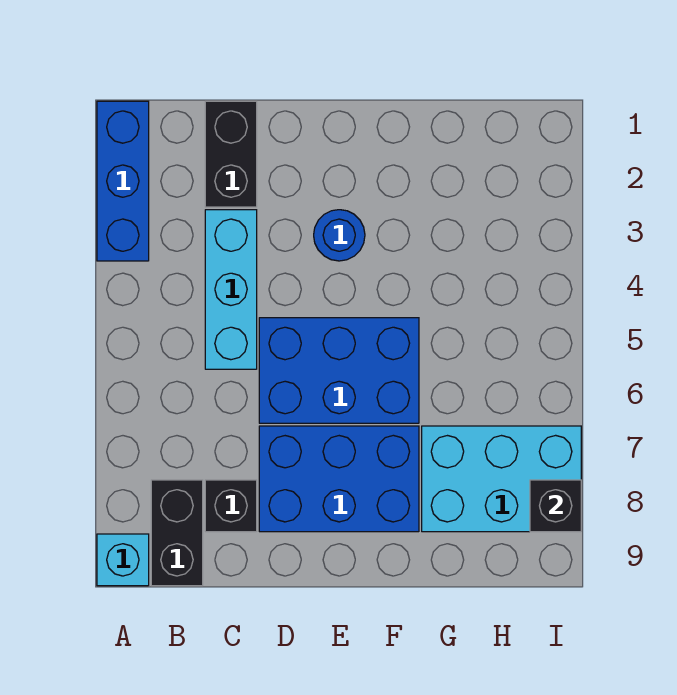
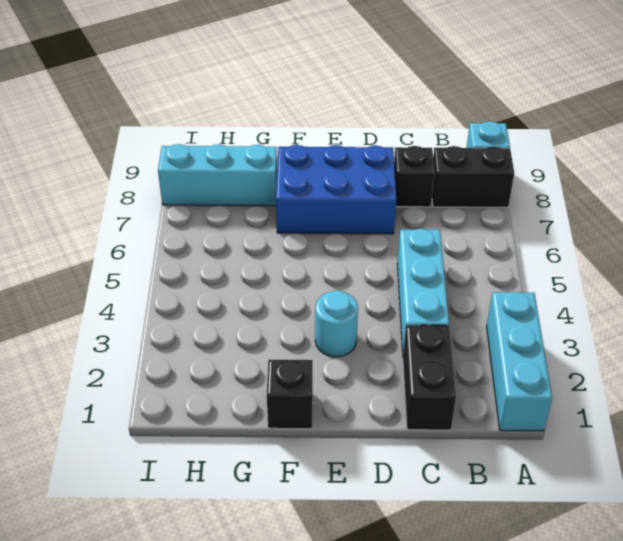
blue brick A1:A3 level 1 -> cyan brick A1:A3 level 1
black brick B8:B9 level 1 -> black brick A8:B8 level 1
blue brick D5:F6 level 1 -> none
blue round brick E3 level 1 -> cyan round brick E3 level 1
cyan brick G7:I8 level 1 -> cyan brick G8:I8 level 1
black brick I8 level 2 -> black brick F1 level 1

